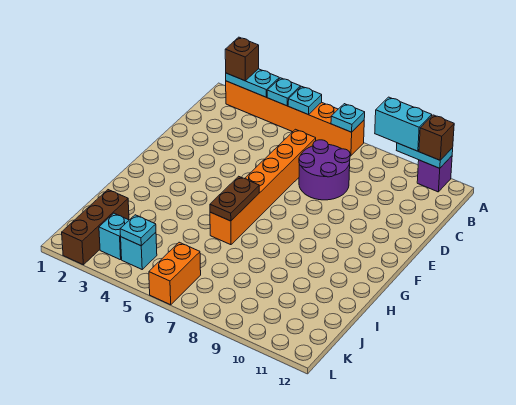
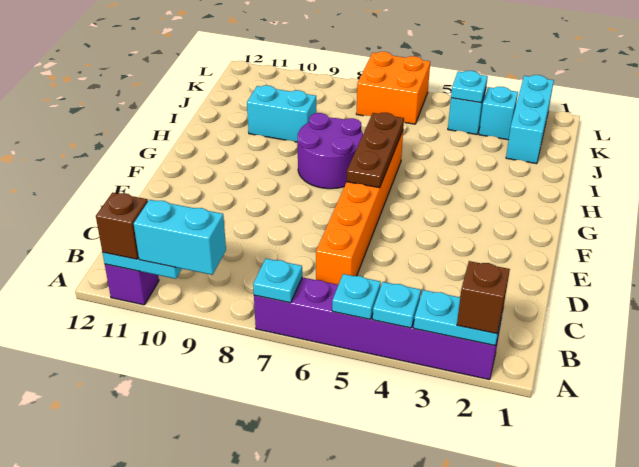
orange brick A2:A7 level 1 -> purple brick A2:A7 level 1
purple round brick C7:D8 level 1 -> purple round brick G7:H8 level 1
brown plate G6:H6 level 2 -> brown plate F6:H6 level 2
none -> cyan brick I9:I10 level 1
brown brick J2:L2 level 1 -> cyan brick J2:L2 level 1
orange brick K6:L6 level 1 -> orange brick K6:L7 level 1

